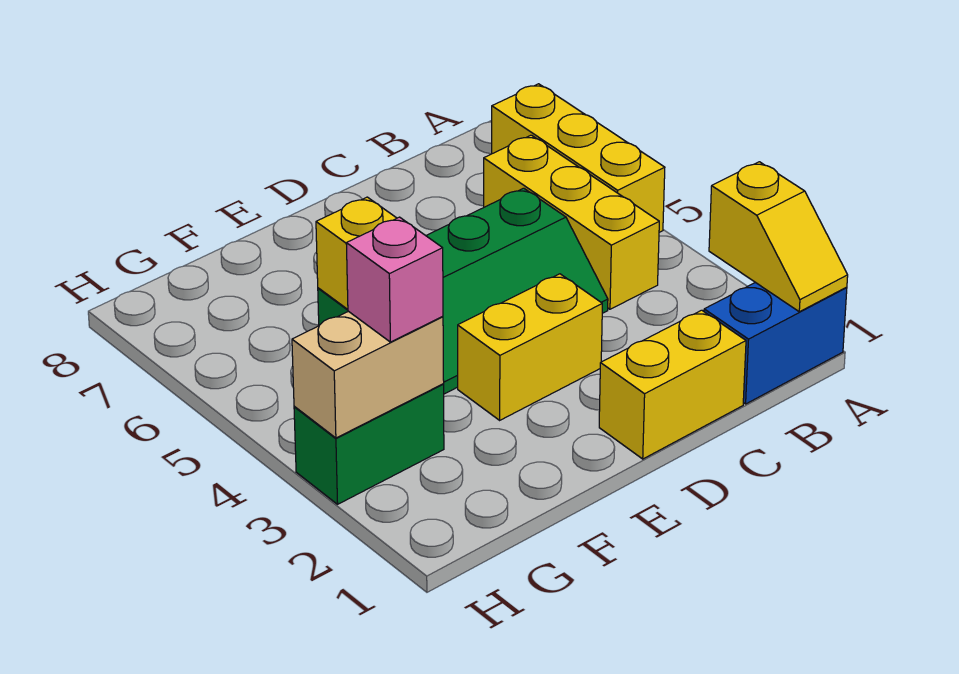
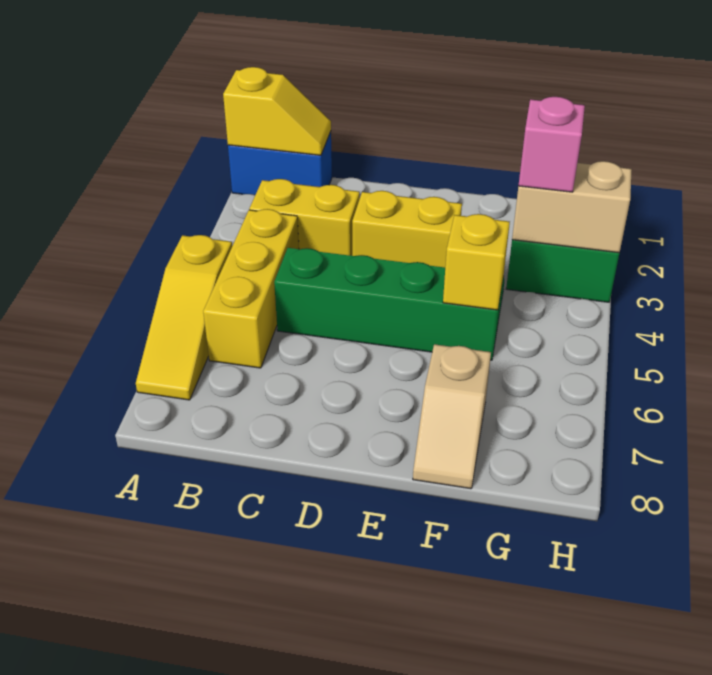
yellow slope A1:A2 level 2 top 2 -> yellow slope A1:B1 level 2 top A
yellow brick A5:A7 level 1 -> yellow slope A5:A7 level 1 top 5
yellow brick C1:D1 level 1 -> yellow brick B3:C3 level 1
none -> tan slope F7:F8 level 1 top 7

